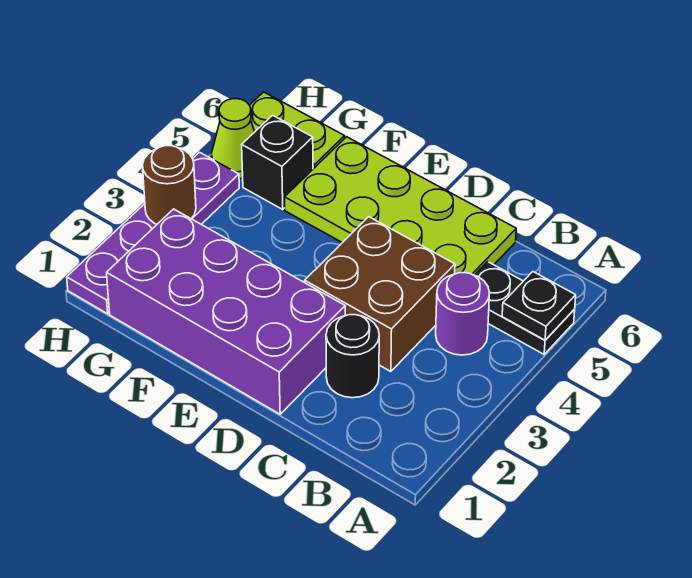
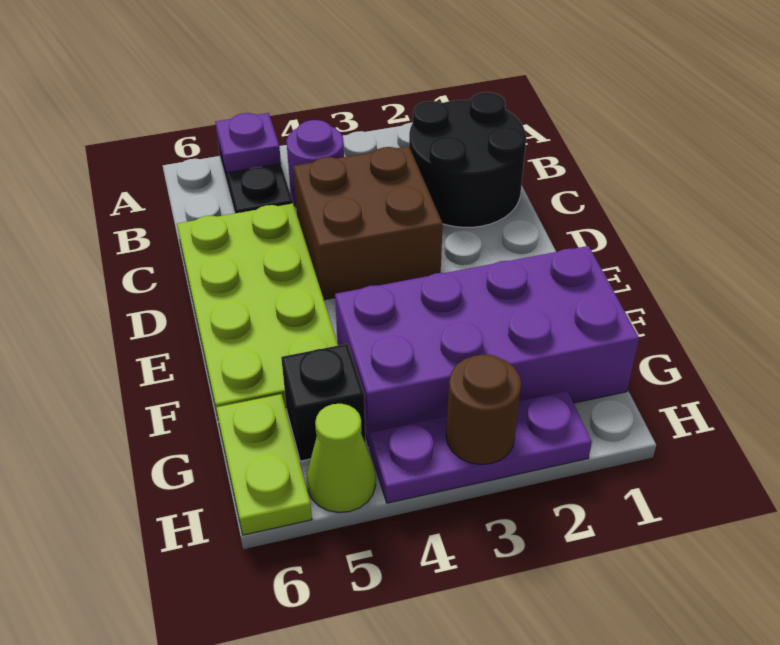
black plate A5 level 2 -> purple plate A5 level 2
black round brick C2 level 1 -> black round brick B1:C2 level 1
purple brick D1:G2 level 1 -> purple brick F1:G4 level 1
purple plate H1:H4 level 1 -> purple plate H2:H4 level 1

